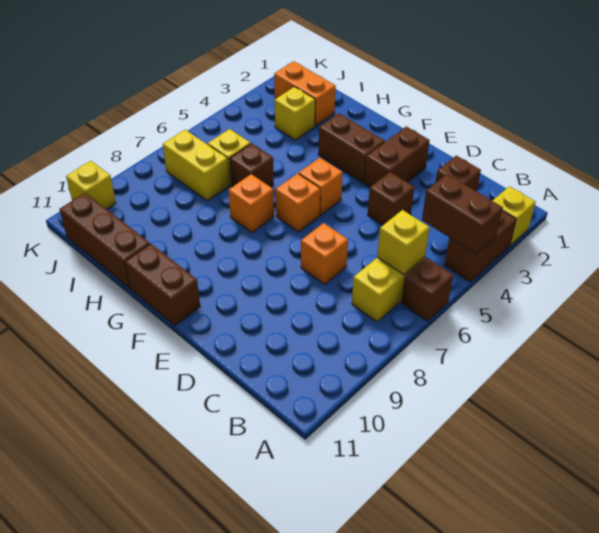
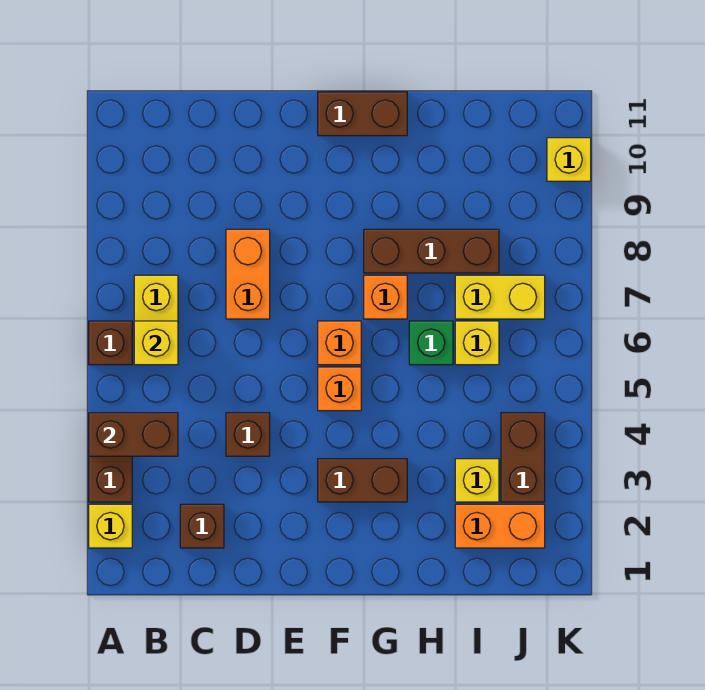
orange brick D7 level 1 -> orange brick D7:D8 level 1
brown brick E2:E3 level 1 -> brown brick J3:J4 level 1
brown brick H6 level 1 -> green brick H6 level 1
brown brick H11:J11 level 1 -> brown brick G8:I8 level 1

